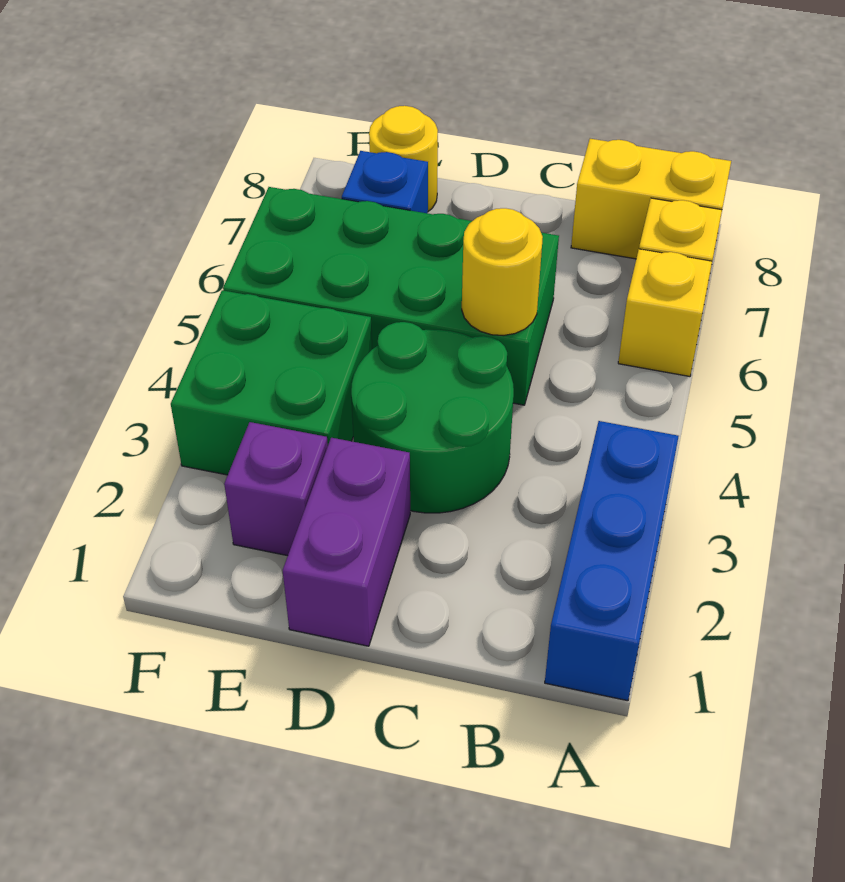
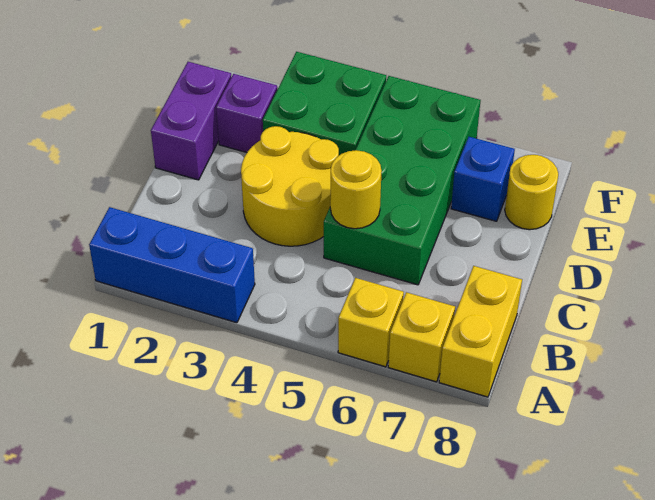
green round brick C3:D4 level 1 -> yellow round brick C3:D4 level 1
purple brick D1:D2 level 1 -> purple brick D1:E1 level 1

